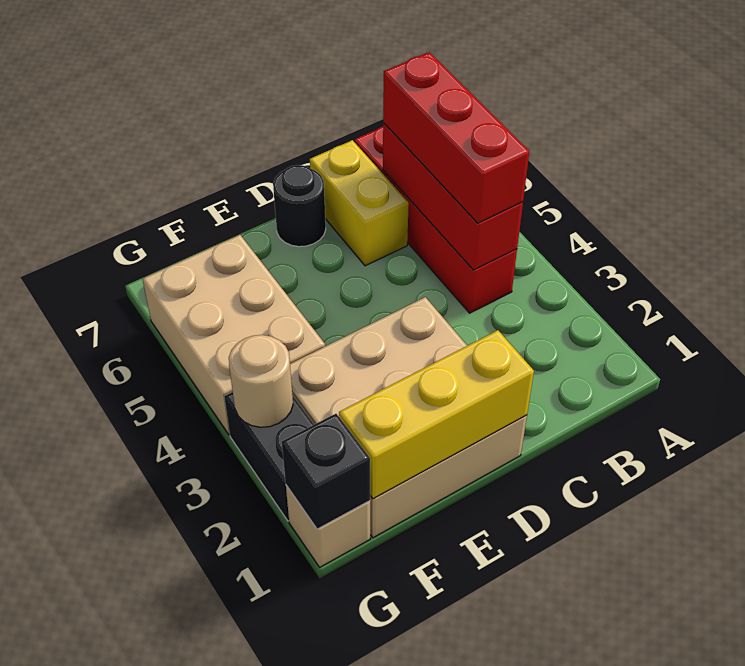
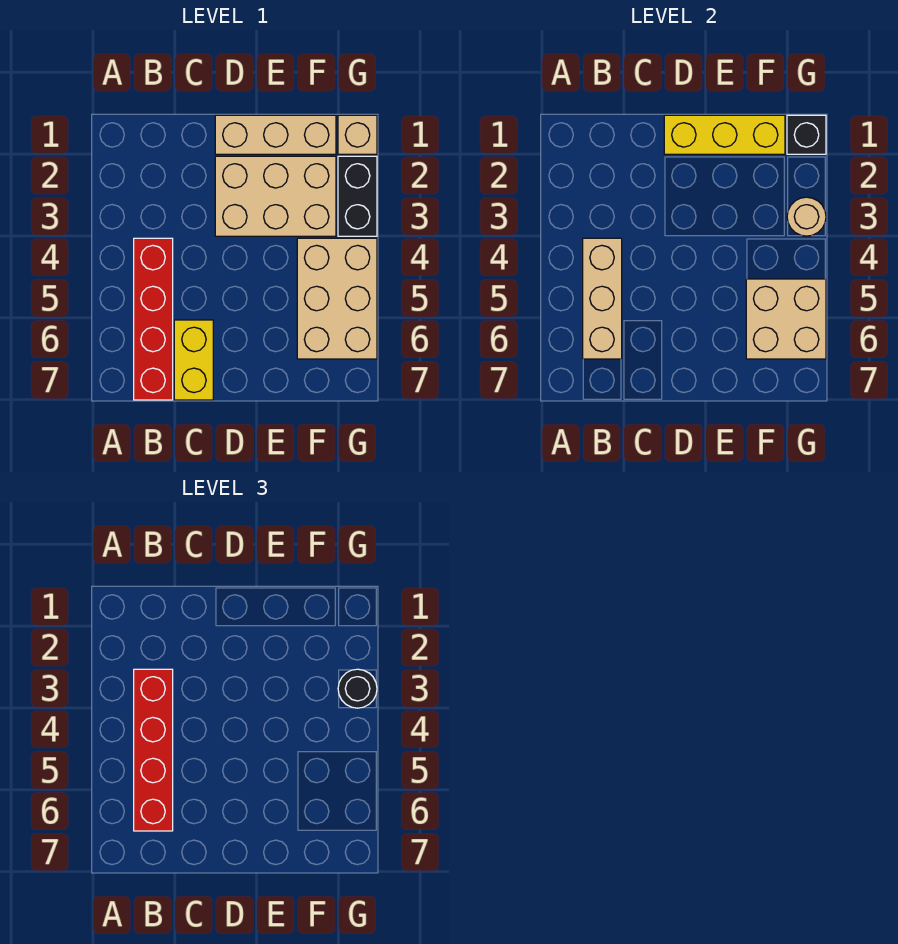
red brick B4:B6 level 2 -> tan brick B4:B6 level 2
red brick B4:B6 level 3 -> red brick B3:B6 level 3
black round brick D7 level 1 -> black round brick G3 level 3
none -> tan brick F5:G6 level 2

